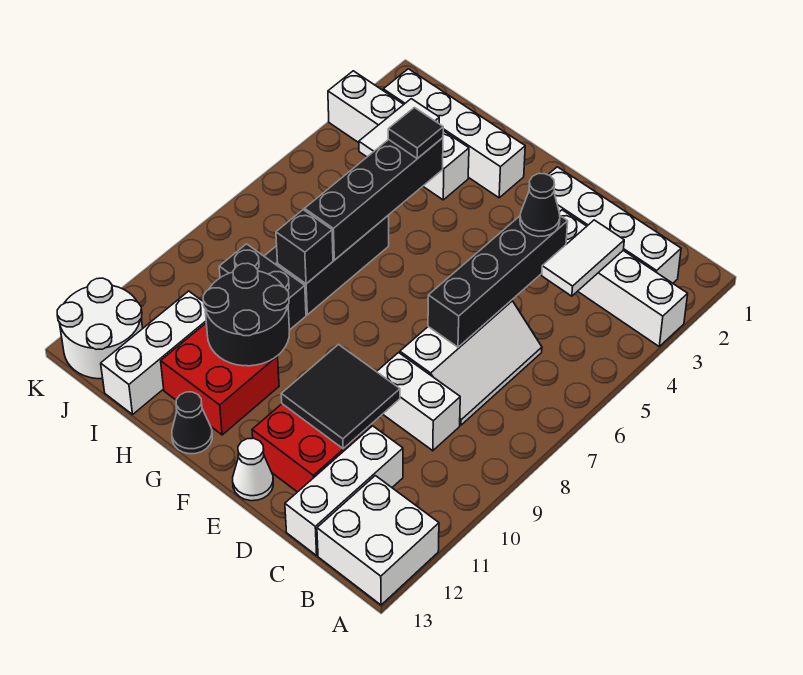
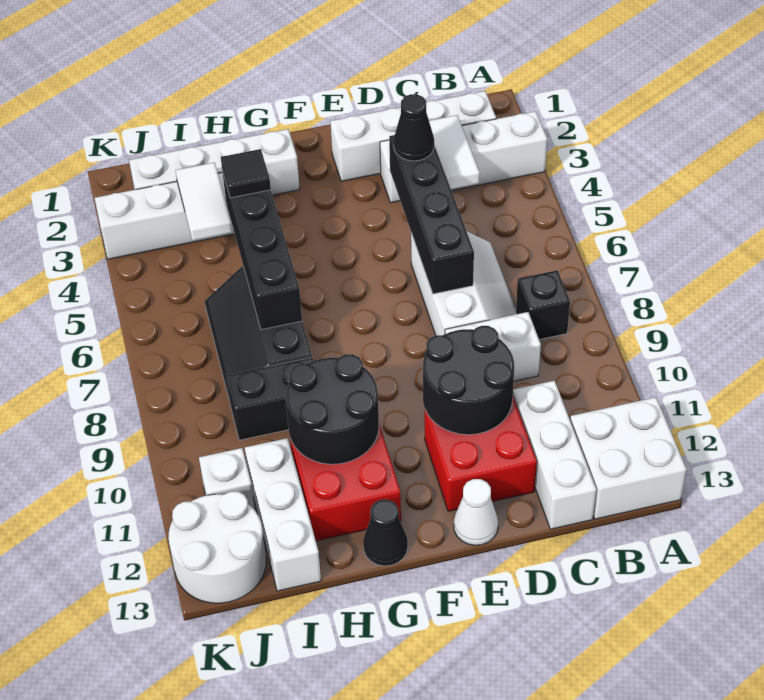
black tile D10:E11 level 2 -> black round brick D10:E11 level 2
black brick H8 level 2 -> black brick B8 level 1
none -> white brick J11 level 1

